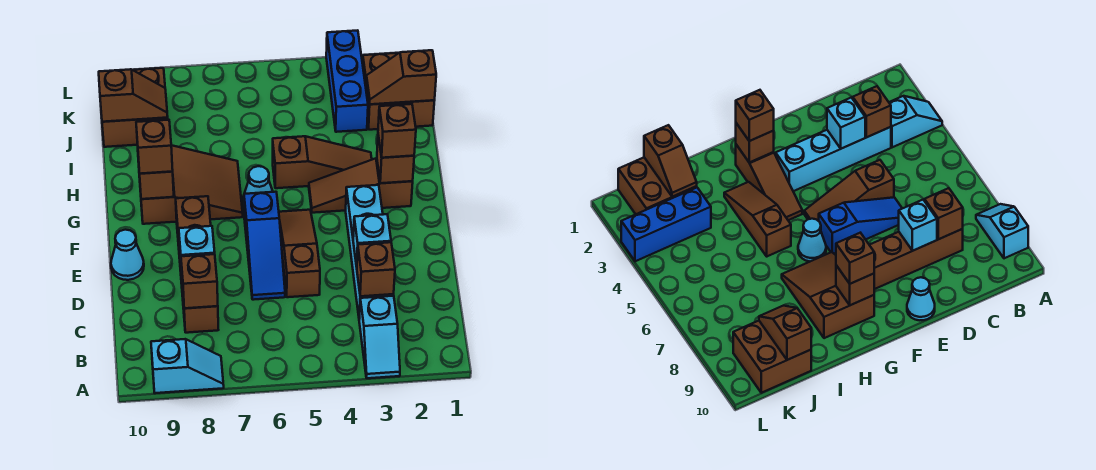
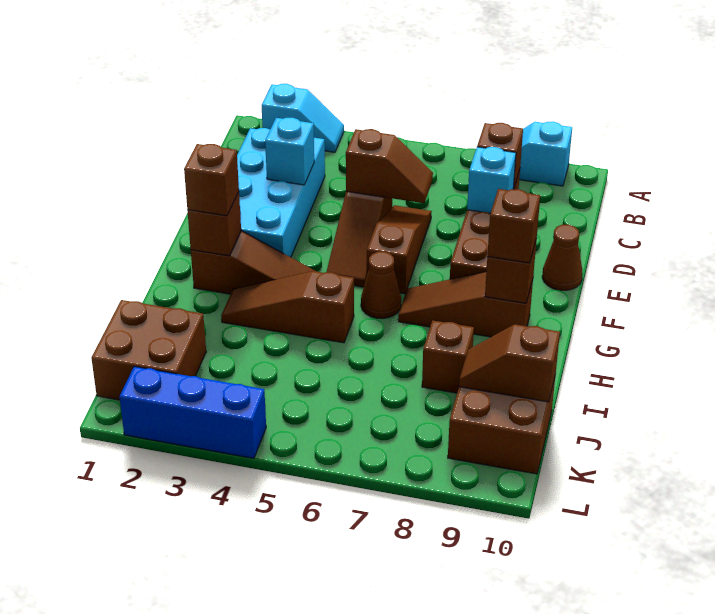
cyan slope A3:B3 level 1 top B -> cyan slope A2:A3 level 1 top 2
cyan brick C3:F3 level 1 -> cyan brick C2:F3 level 1
brown brick C3 level 2 -> brown brick I8 level 1
blue slope D6:F6 level 1 top F -> brown slope D6:F6 level 1 top F
cyan cone E10 level 1 -> brown cone E10 level 1
cyan cone G6 level 1 -> brown cone G6 level 1
brown slope G7:H9 level 1 top 9 -> brown slope G7:G9 level 1 top 9
brown slope J1:J2 level 2 top 1 -> brown slope D5:D6 level 2 top 5
blue brick J3:L3 level 1 -> blue brick L2:L4 level 1

